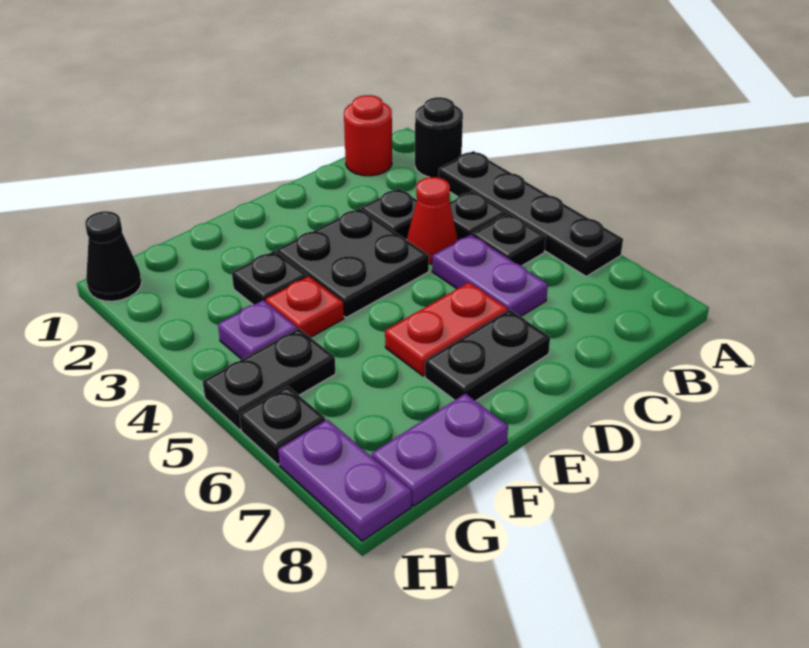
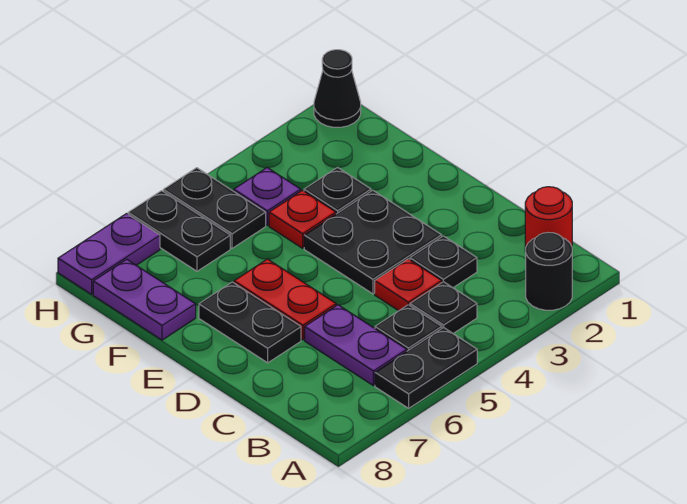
black plate A3:A6 level 1 -> black plate A5:A6 level 1
red cone C4 level 1 -> red plate C4 level 1
purple plate C5:C6 level 1 -> purple plate B6:C6 level 1
black plate H6 level 1 -> black plate G6:H6 level 1

